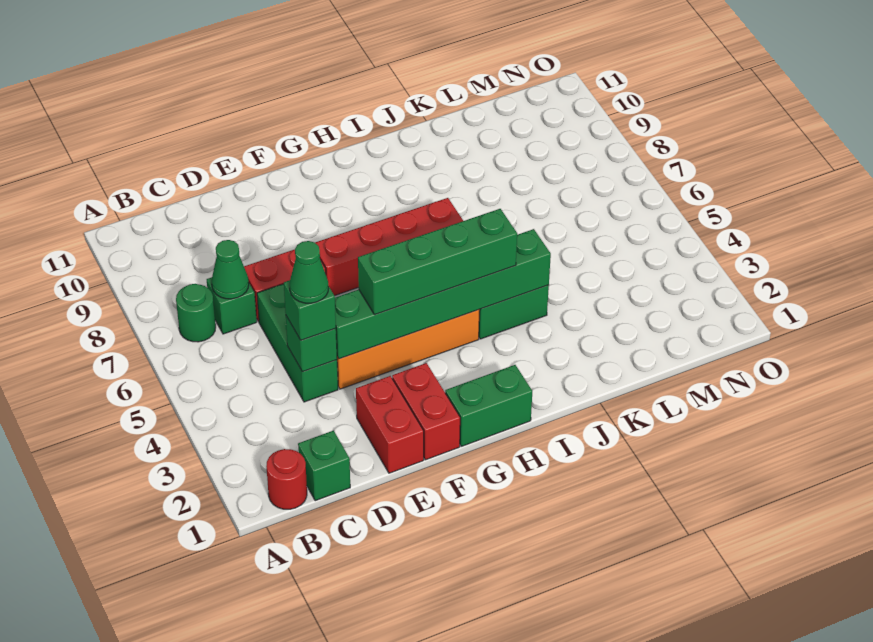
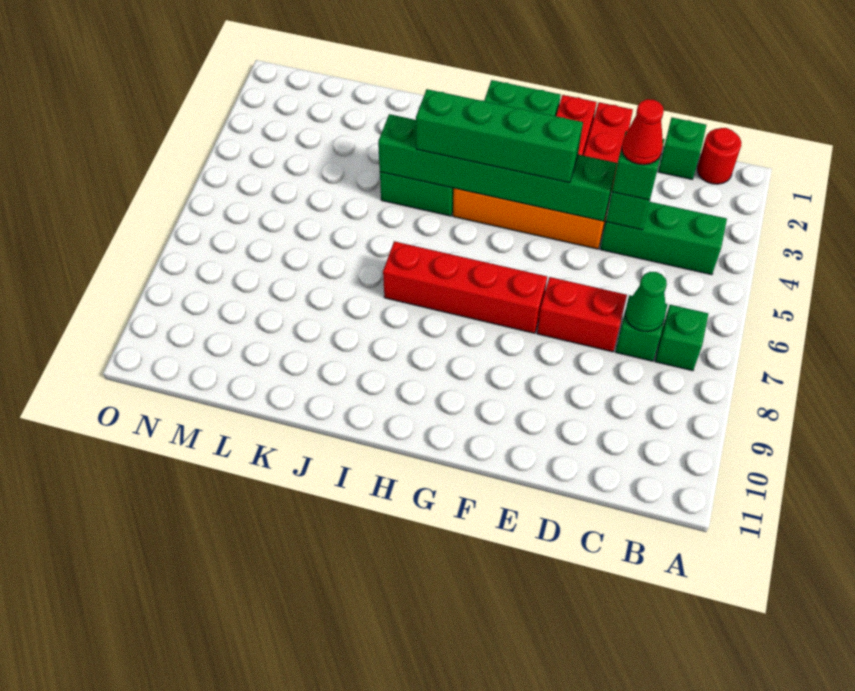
green round brick B7 level 1 -> green brick B7 level 1
green brick D4:D6 level 1 -> green brick B4:D4 level 1
green cone D4 level 4 -> red cone D4 level 4

